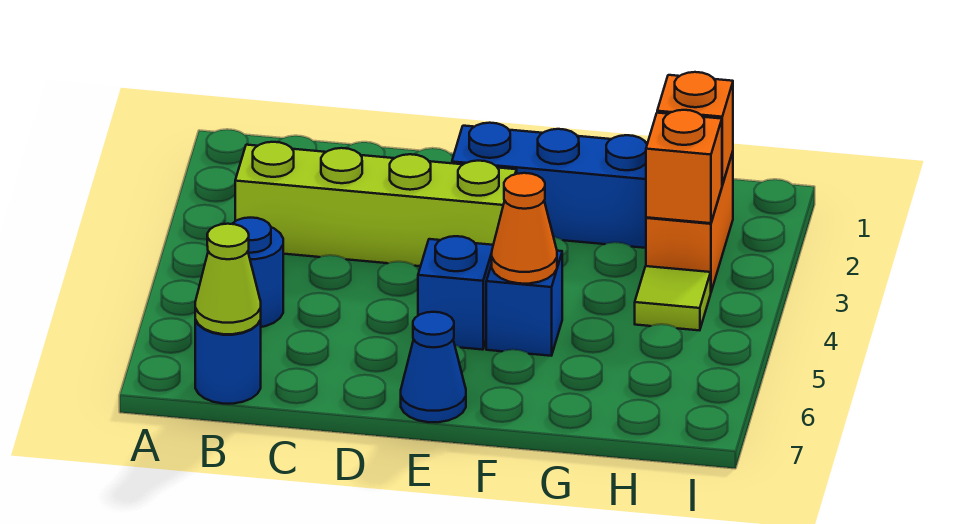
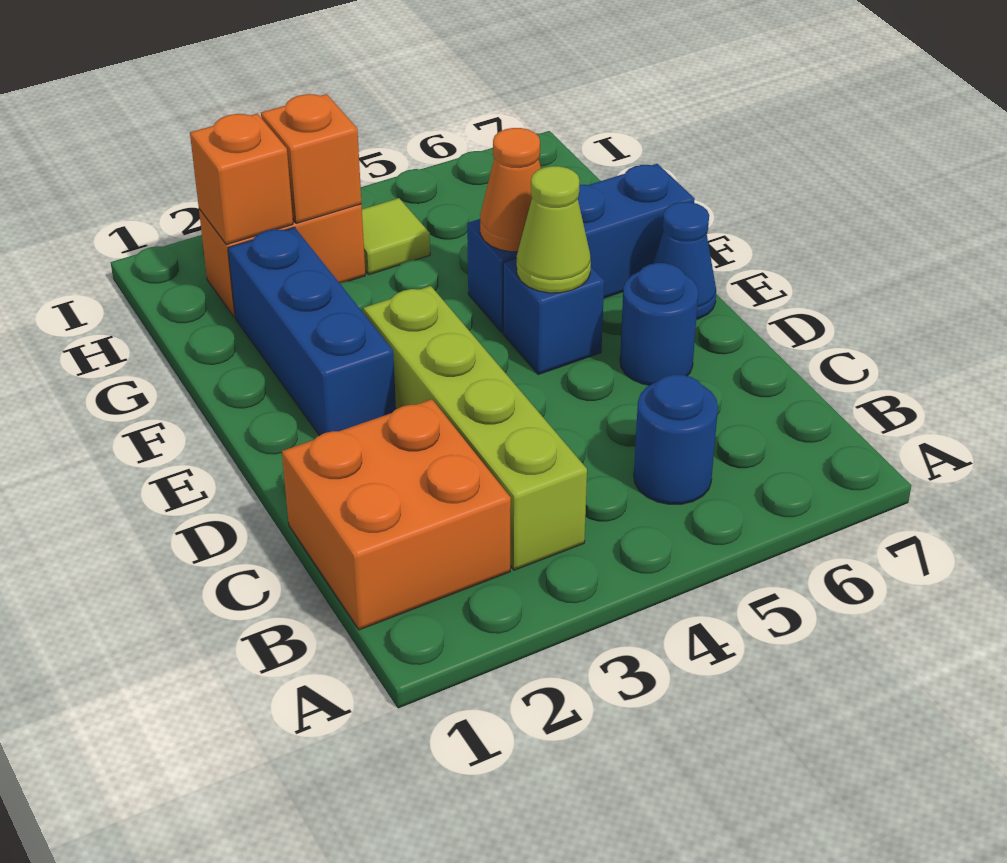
none -> orange brick B1:C2 level 1
blue round brick B7 level 1 -> blue round brick D6 level 1
lime cone B7 level 2 -> lime cone E5 level 2
blue brick F5 level 1 -> blue brick F5:F7 level 1

